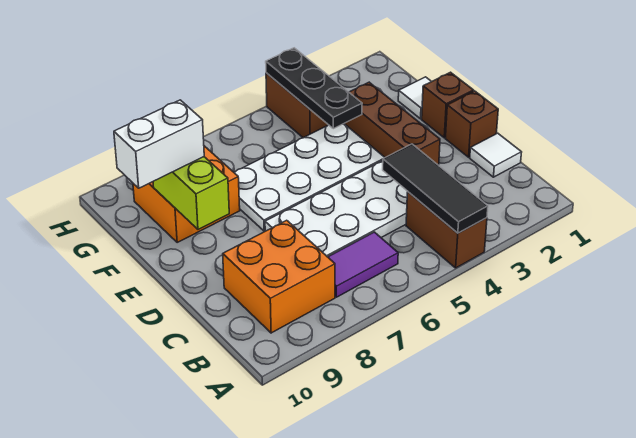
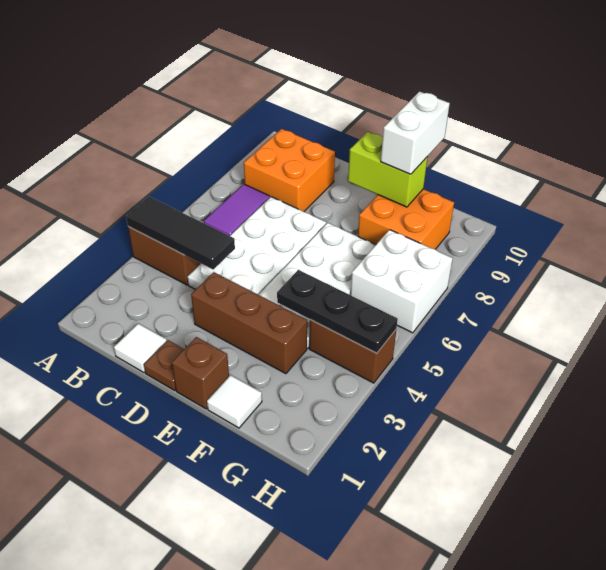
brown brick D1 level 1 -> brown plate D1 level 1
none -> white brick G6:H7 level 1

